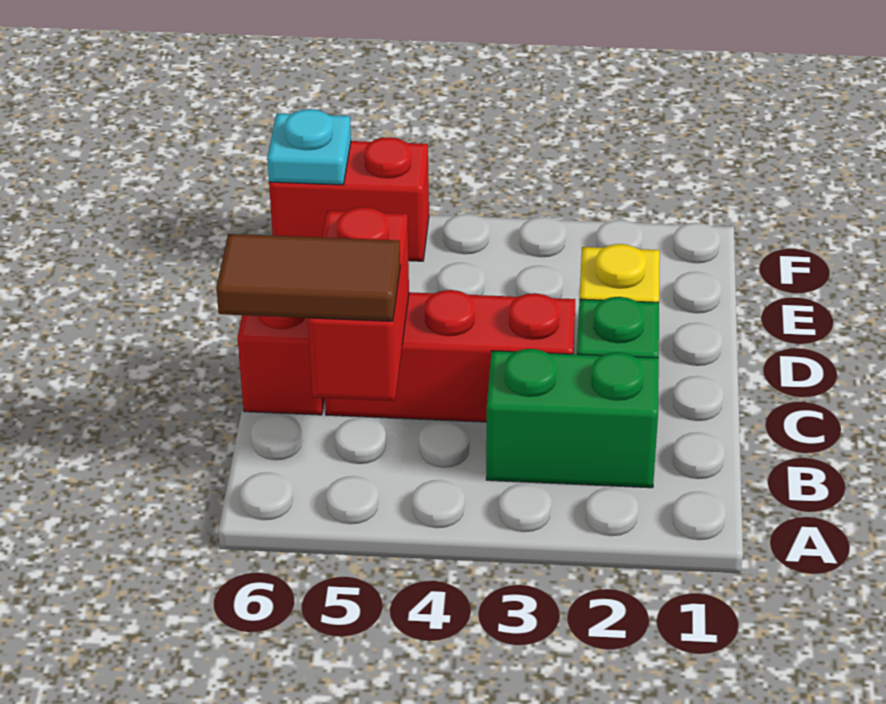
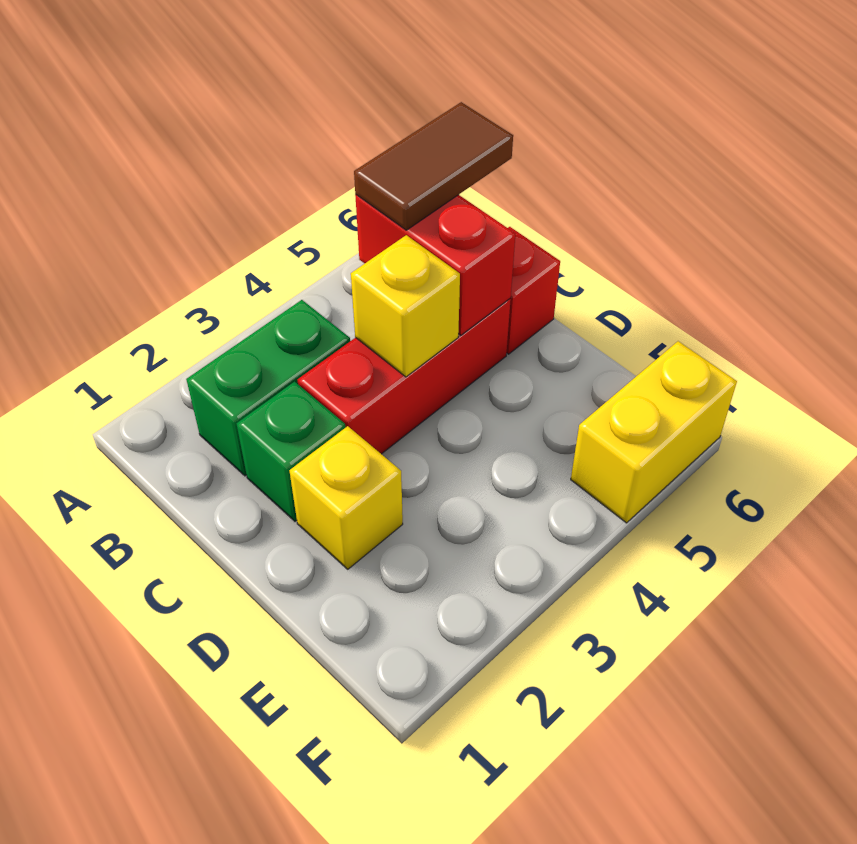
none -> yellow brick C4 level 2
red brick F5:F6 level 1 -> yellow brick F5:F6 level 1
cyan plate F6 level 2 -> none

